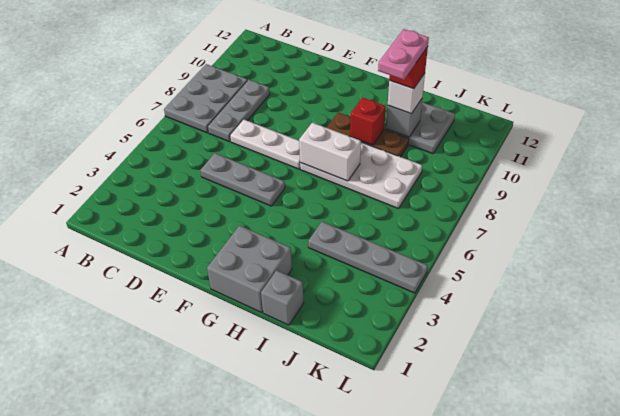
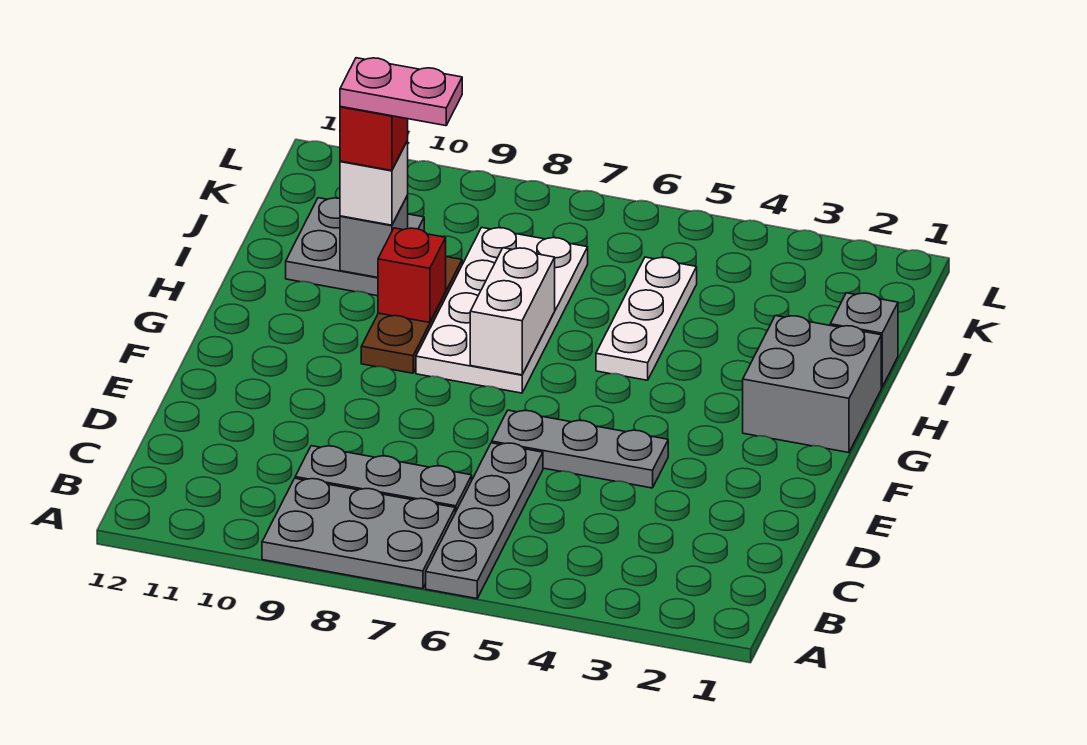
grey plate D5:F5 level 1 -> grey plate E4:E6 level 1
white plate D7:F7 level 1 -> white plate H5:J5 level 1
grey plate I4:L4 level 1 -> grey plate A6:D6 level 1

